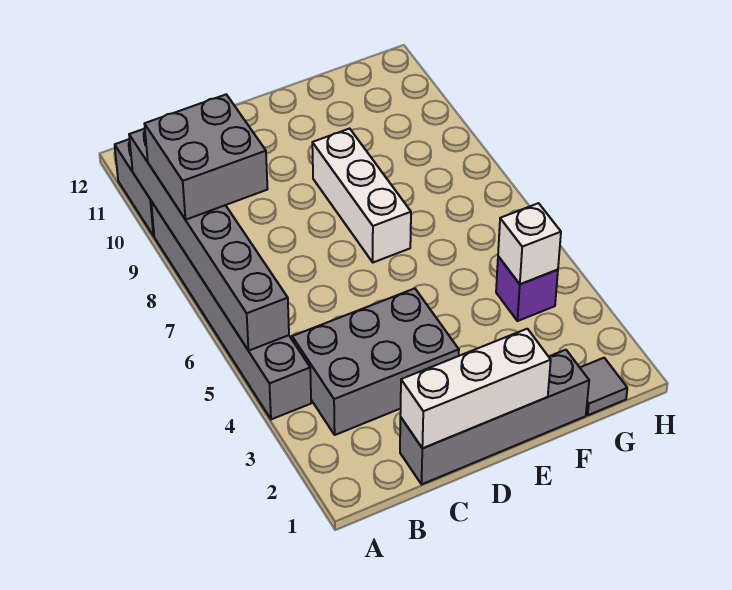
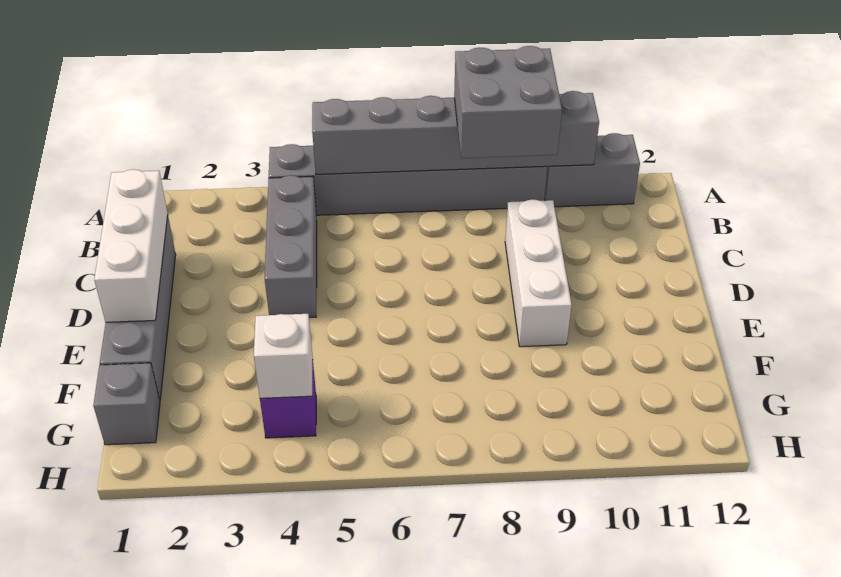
grey brick B3:D4 level 1 -> grey brick B4:D4 level 1
white brick E7:E9 level 1 -> white brick C9:E9 level 1
grey tile G1 level 1 -> grey brick G1 level 1

